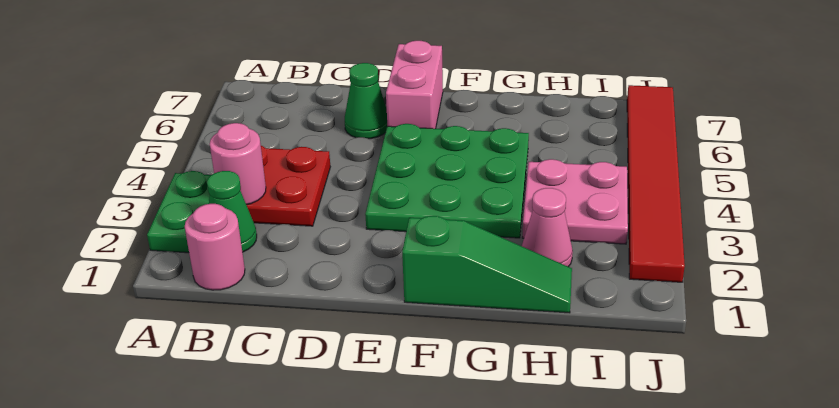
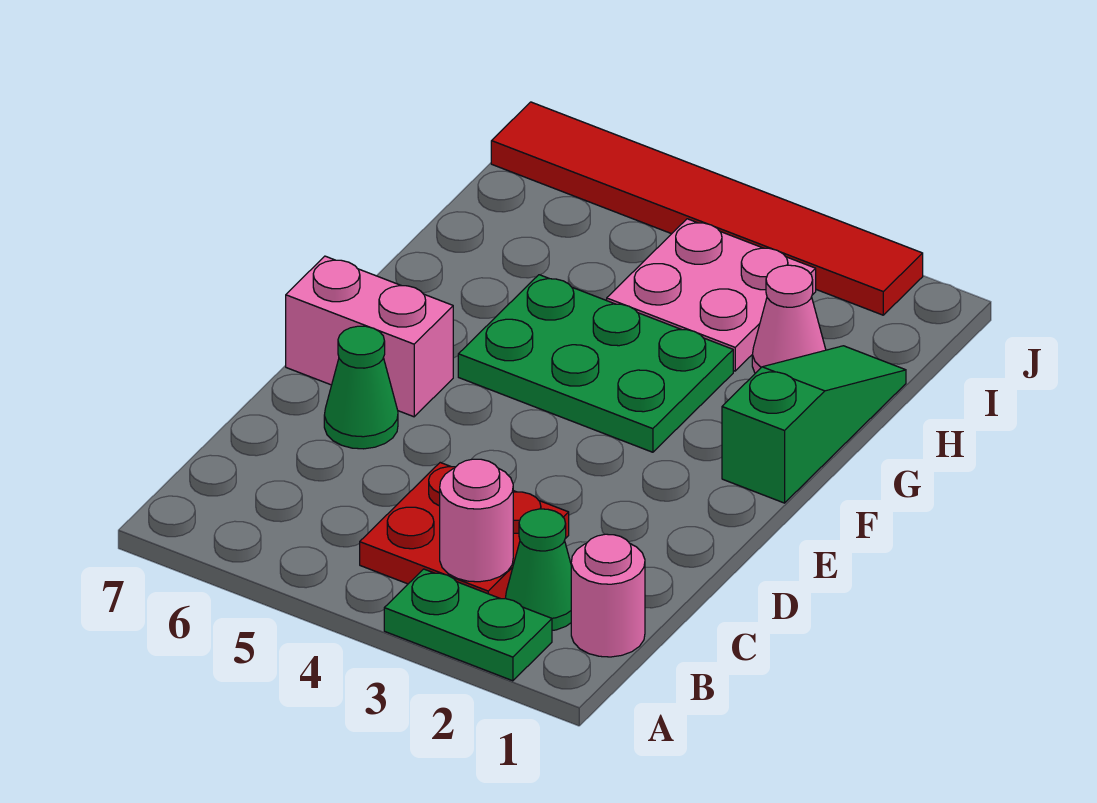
green plate E3:G5 level 1 -> green plate F3:G5 level 1

